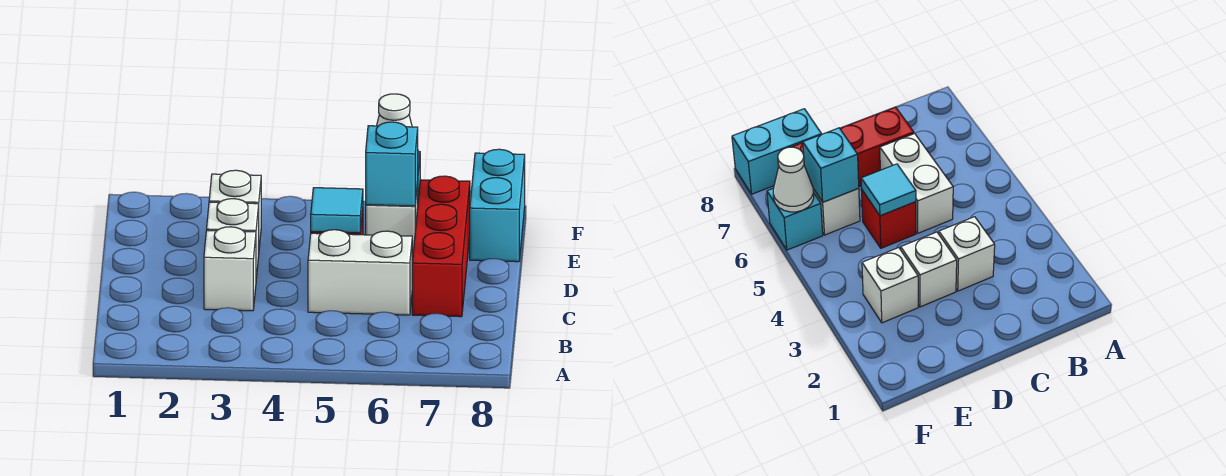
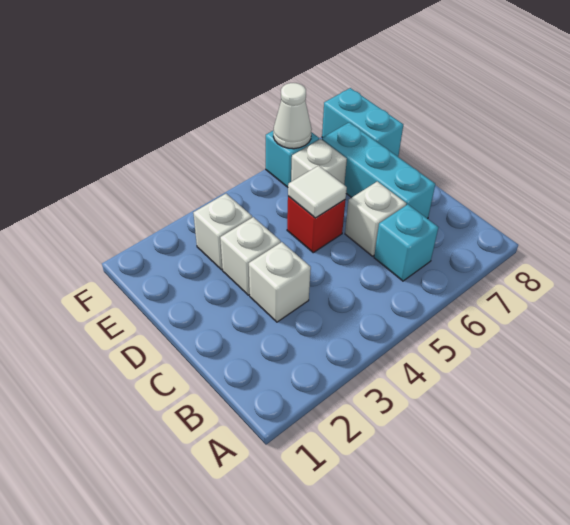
white brick C5:C6 level 1 -> white brick C6 level 1
red brick C7:E7 level 1 -> cyan brick C7:E7 level 1
cyan tile D5 level 2 -> white tile D5 level 2
cyan brick E6 level 2 -> cyan brick B6 level 1

